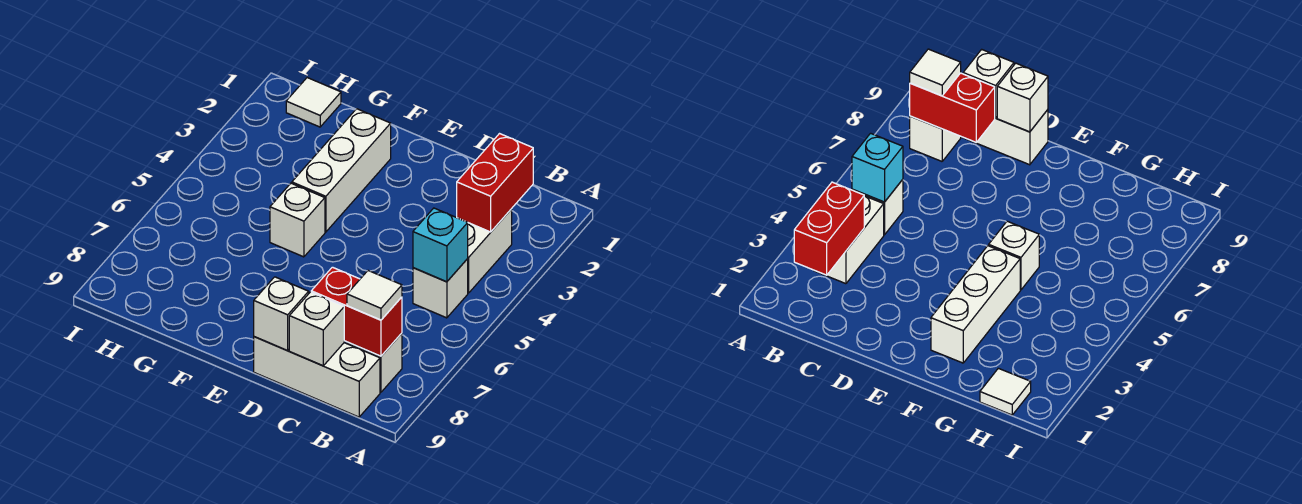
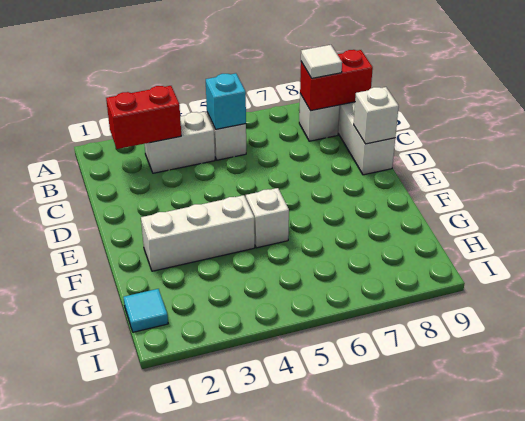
red brick B8:C8 level 2 -> red brick B8:B9 level 2
white brick C9 level 2 -> none
white tile H1 level 1 -> cyan tile H1 level 1

